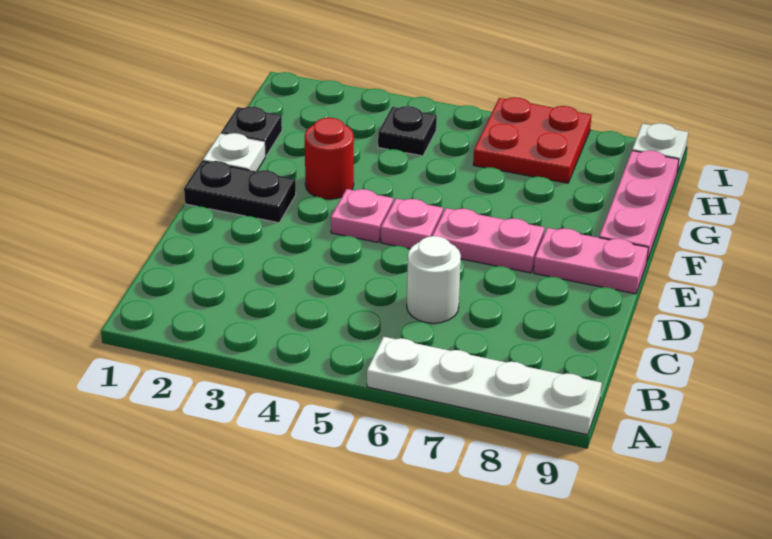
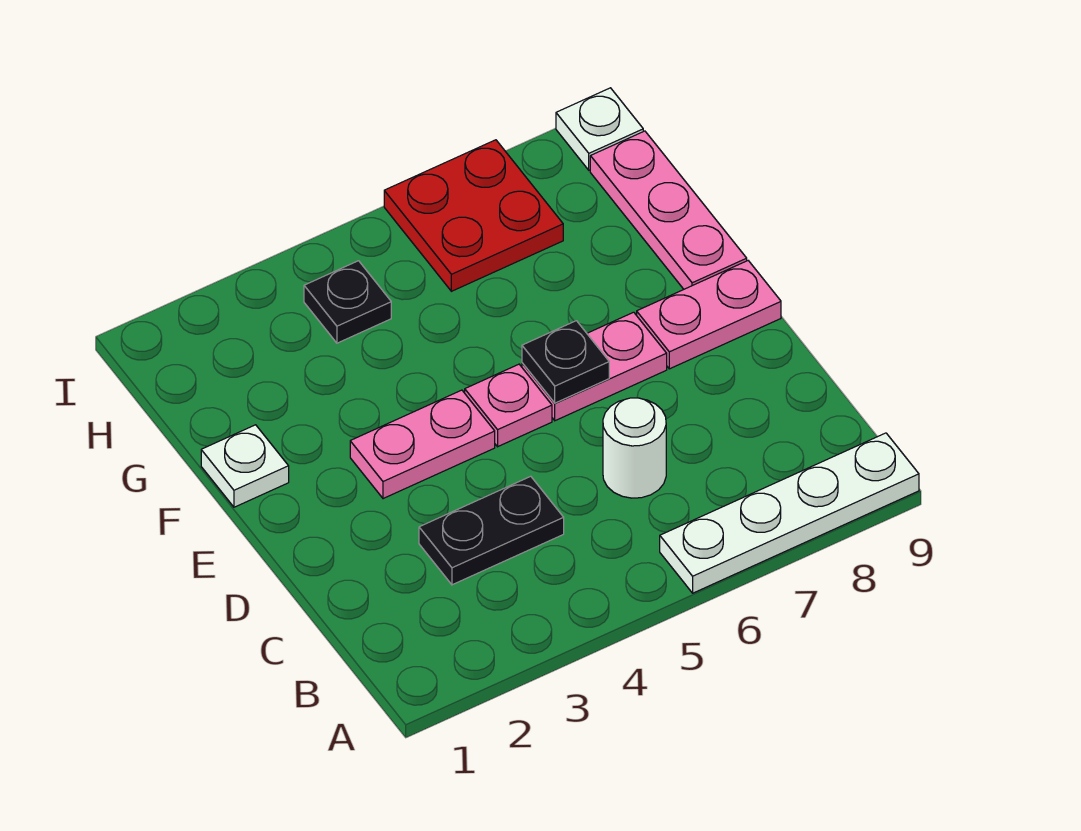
black plate E1:E2 level 1 -> black plate C3:C4 level 1
pink plate E4 level 1 -> pink plate E3:E4 level 1
red round brick F3 level 1 -> none
black plate G1 level 1 -> black plate E6 level 2

